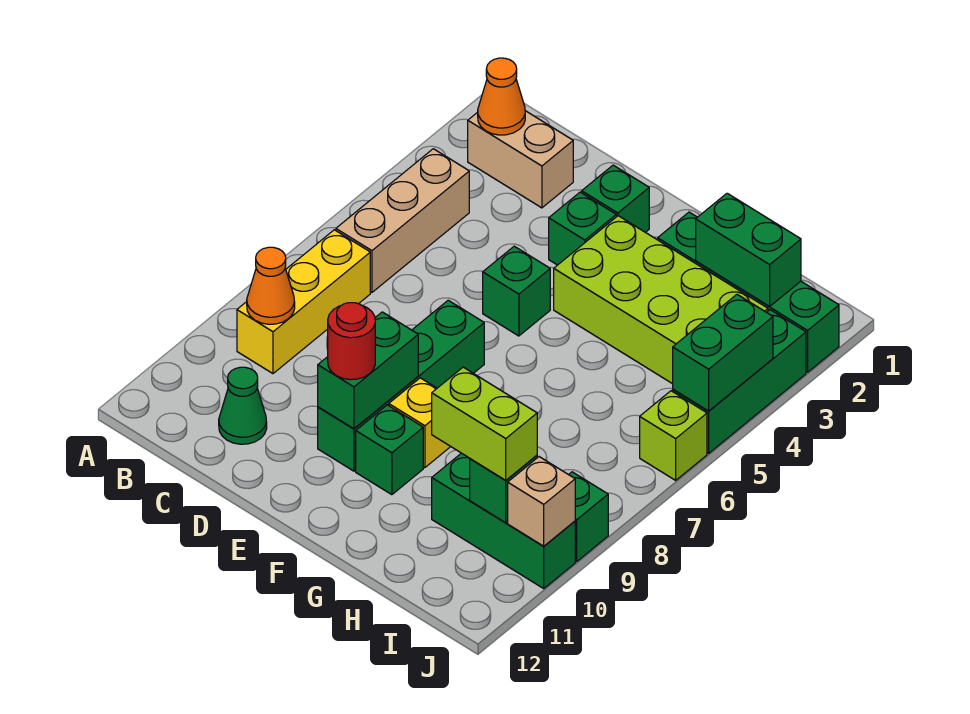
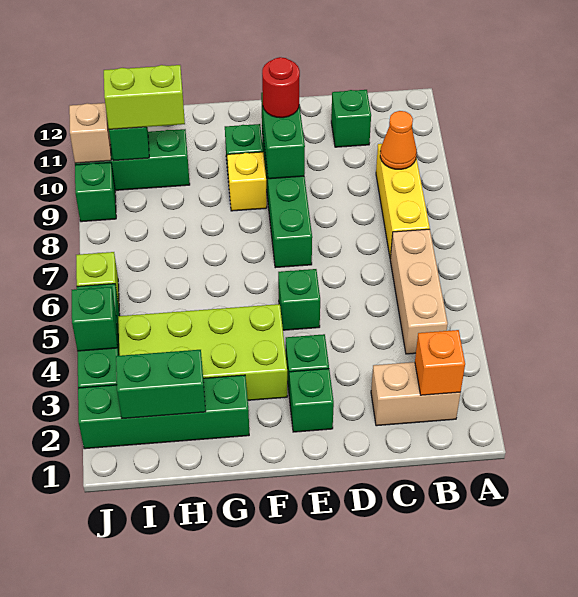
orange cone B2 level 2 -> orange brick B2 level 2
green cone C11 level 1 -> green brick C11 level 1
green brick J4:J5 level 2 -> green brick J4 level 2

